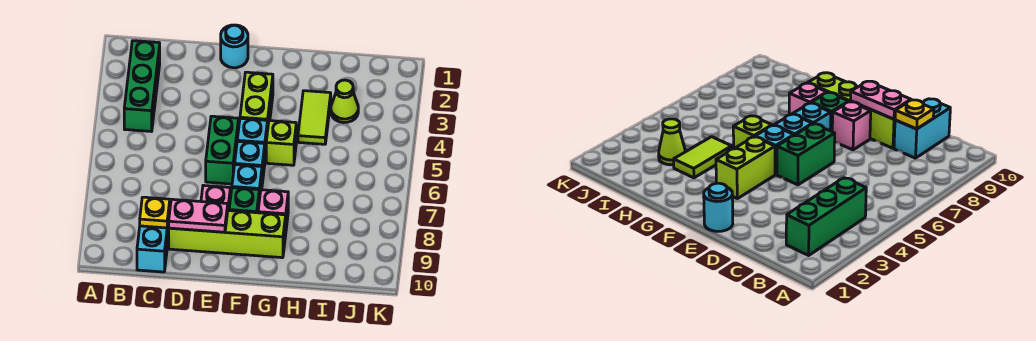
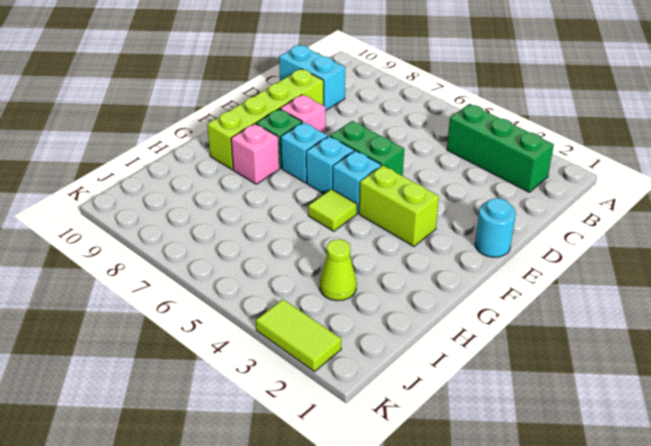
yellow plate C9 level 2 -> none
pink plate D9:E9 level 2 -> none
lime brick G5 level 1 -> lime tile G5 level 1
lime tile H3:H4 level 1 -> lime tile K2:K3 level 1

